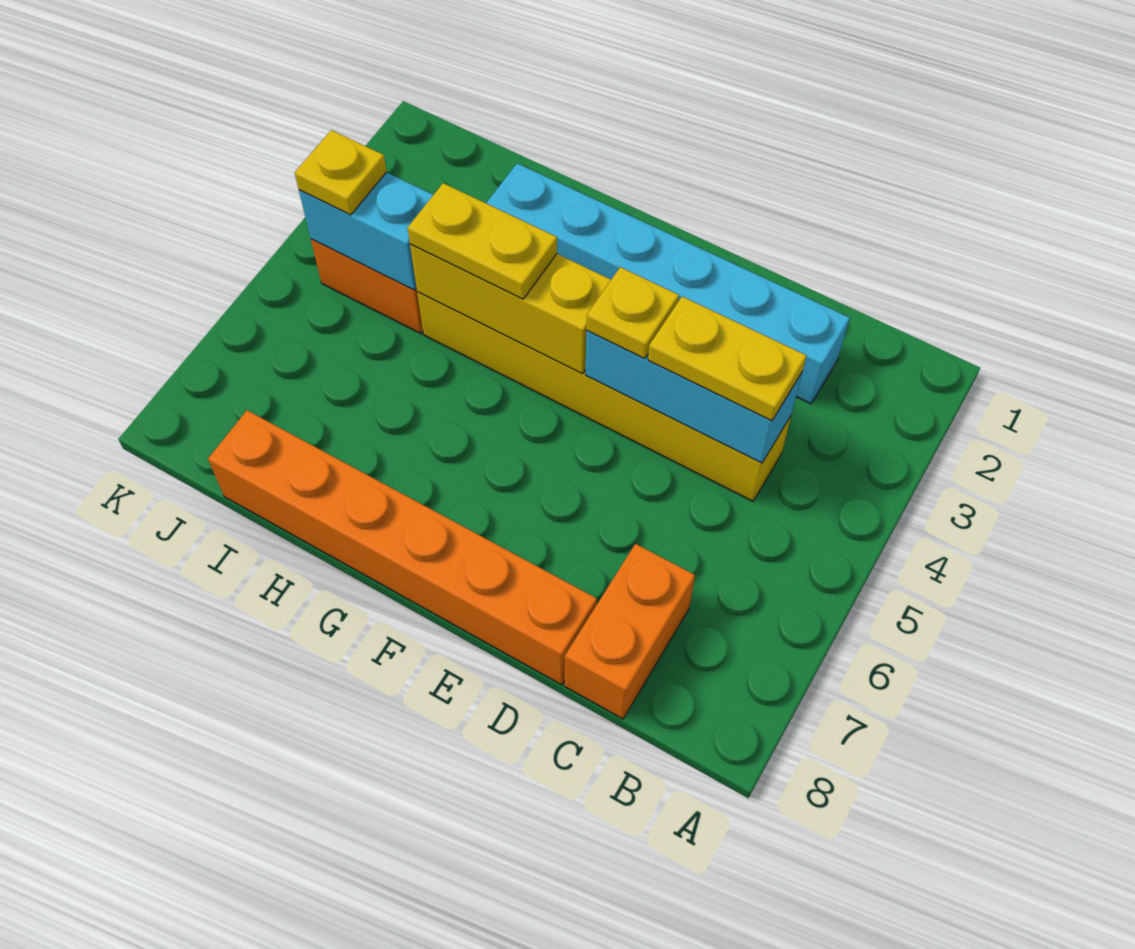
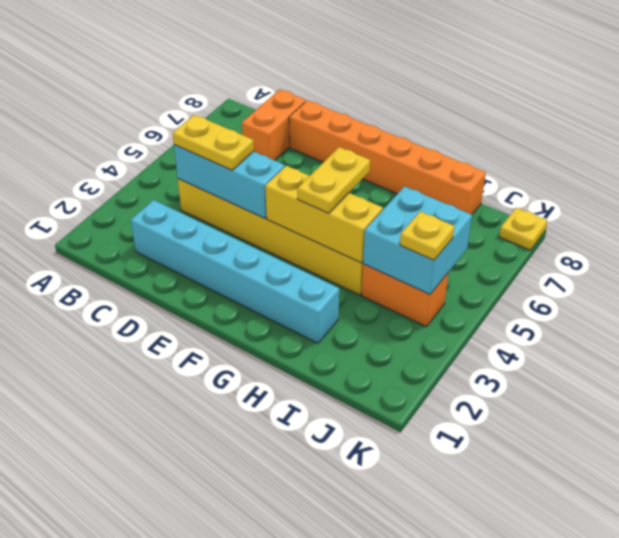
yellow plate E4 level 3 -> yellow plate K8 level 1
yellow plate G4:H4 level 3 -> yellow plate G4:G5 level 3
cyan brick I4:J4 level 2 -> cyan brick I4:J5 level 2

